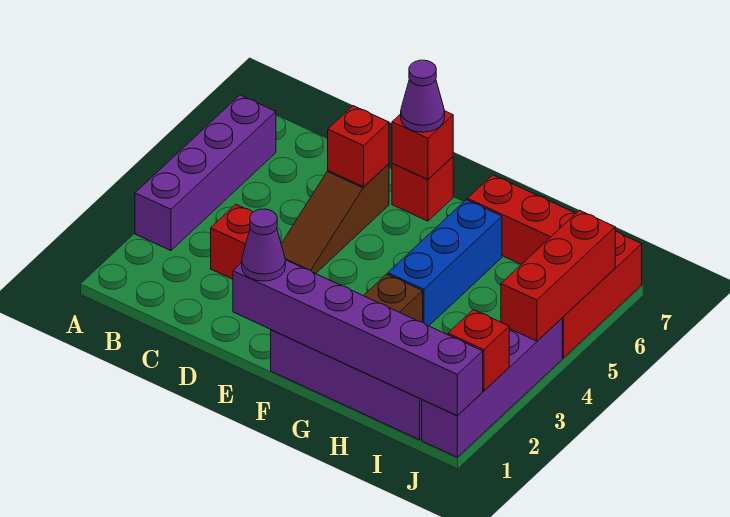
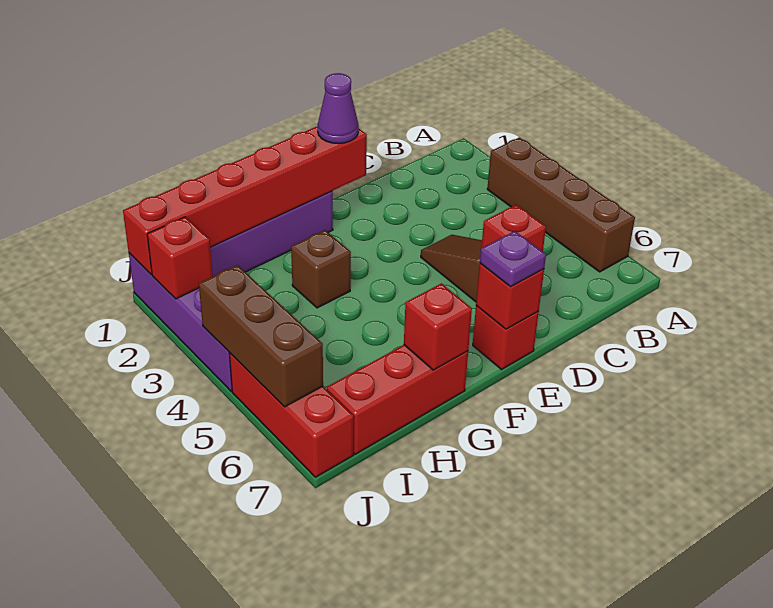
purple brick A3:A6 level 1 -> brown brick A3:A6 level 1
red brick C3 level 1 -> red brick G7 level 2
purple brick E1:J1 level 2 -> red brick E1:J1 level 2
purple cone E7 level 3 -> purple plate E7 level 3
blue brick G4:G6 level 1 -> none
red brick J4:J6 level 2 -> brown brick J4:J6 level 2

